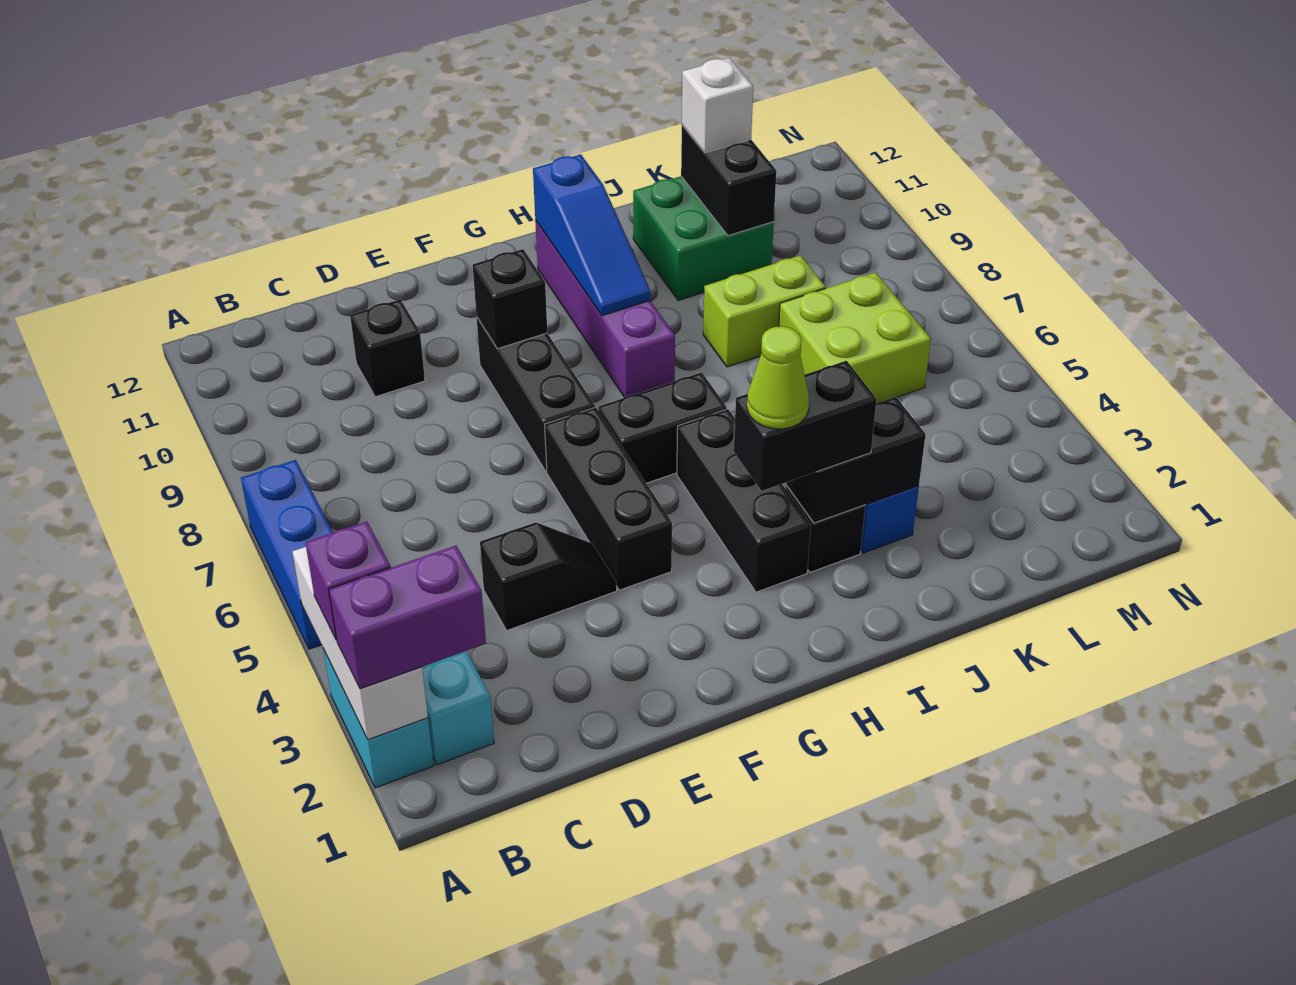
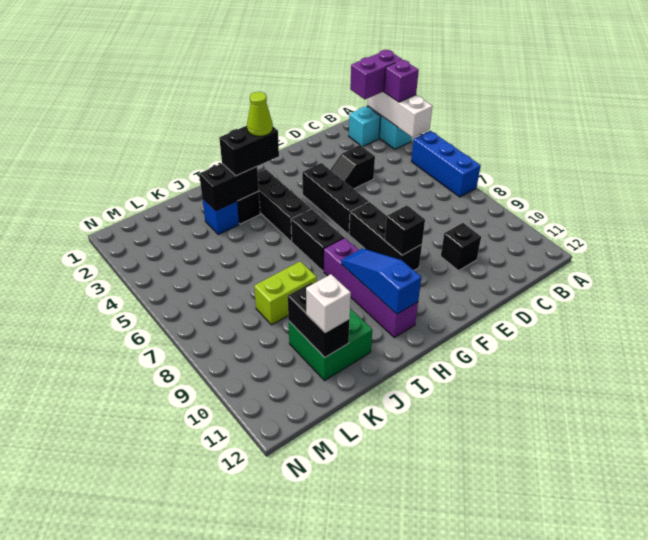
black brick G6:H6 level 1 -> black brick H6:H7 level 1
lime brick K6:L7 level 1 -> none

